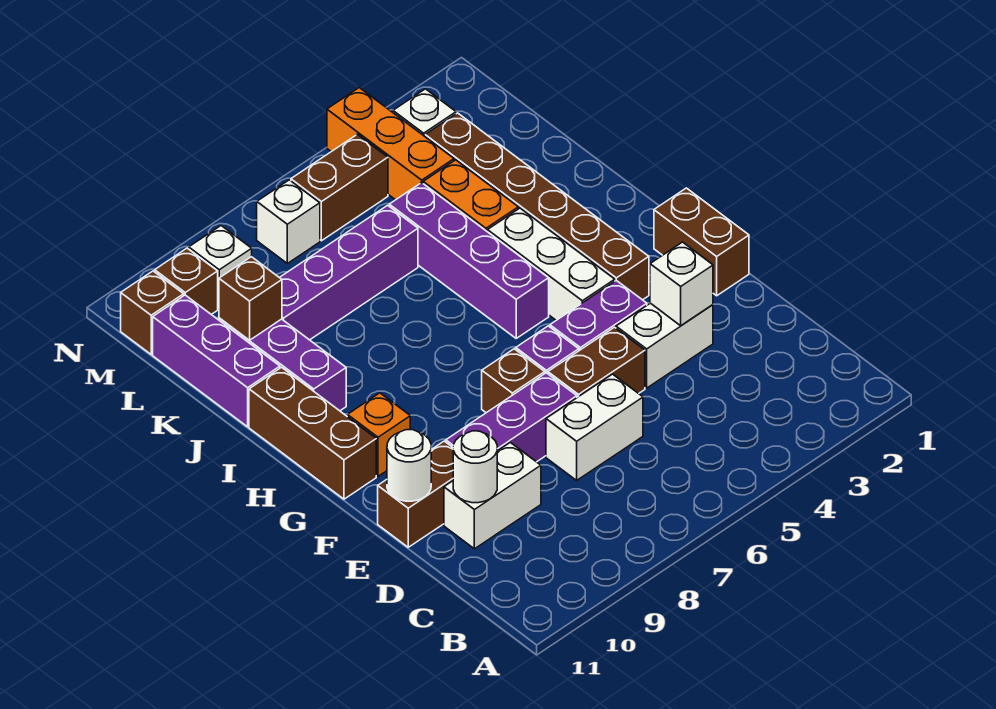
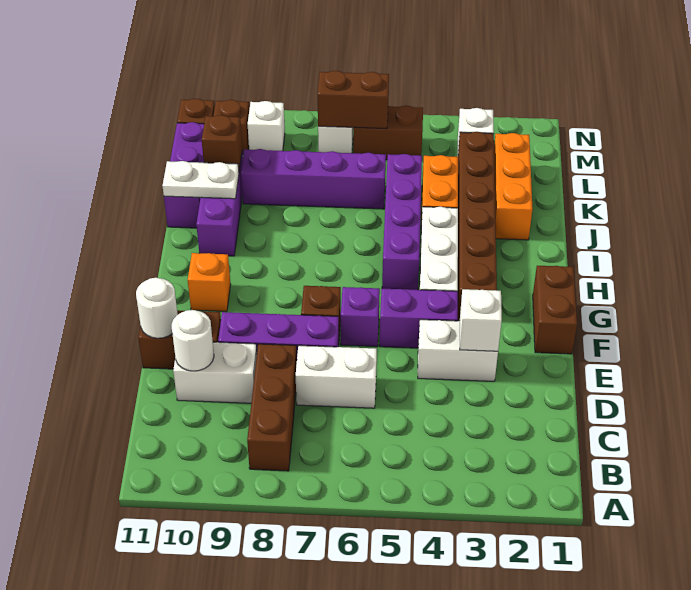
brown brick E5:E6 level 1 -> brown brick M6:M7 level 2
brown brick G11:I11 level 1 -> brown brick B8:D8 level 1
none -> white plate J10:J11 level 2
orange brick L4:N4 level 1 -> orange brick J2:L2 level 1

